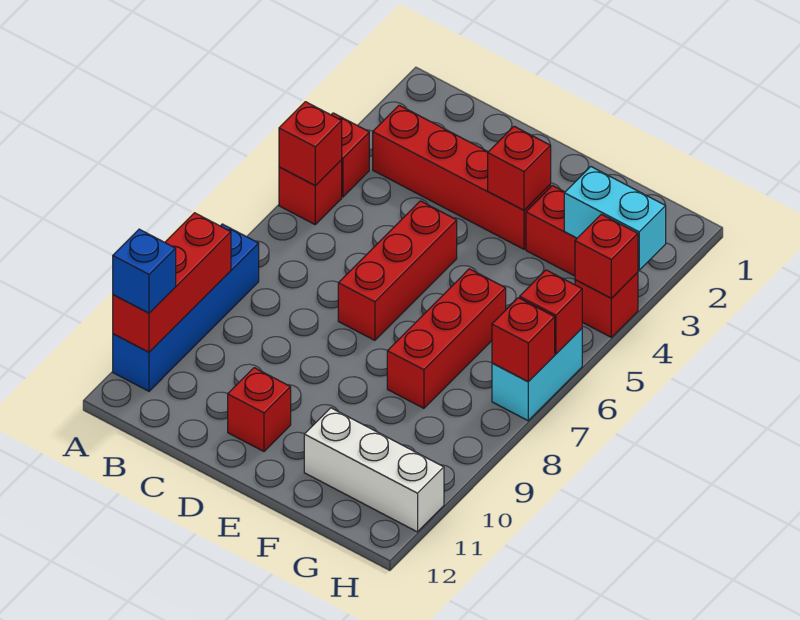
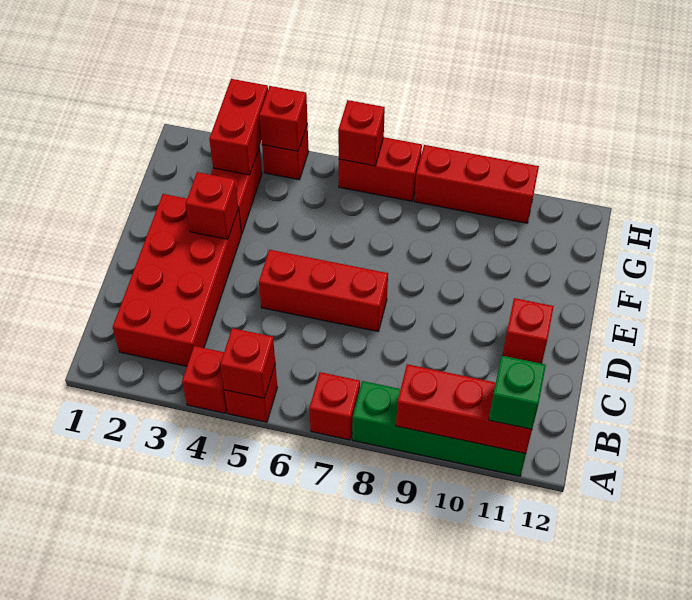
blue brick A8:A11 level 1 -> green brick A8:A11 level 1
blue brick A11 level 3 -> green brick A11 level 3
red brick B3:E3 level 1 -> red brick B2:E3 level 1
red brick F6:F8 level 1 -> red brick H8:H10 level 1
white brick F11:H11 level 1 -> none
cyan brick G3:H3 level 2 -> red brick G3:H3 level 2
cyan brick H6:H7 level 1 -> red brick H6:H7 level 1
red brick H7 level 2 -> red brick A7 level 1

